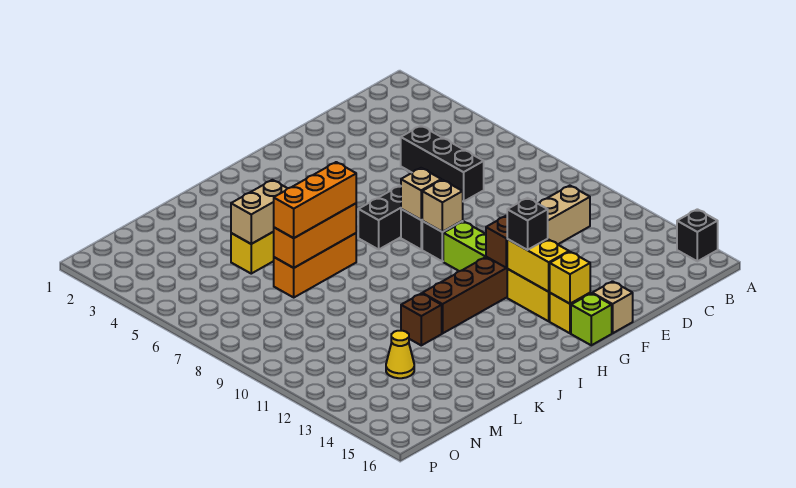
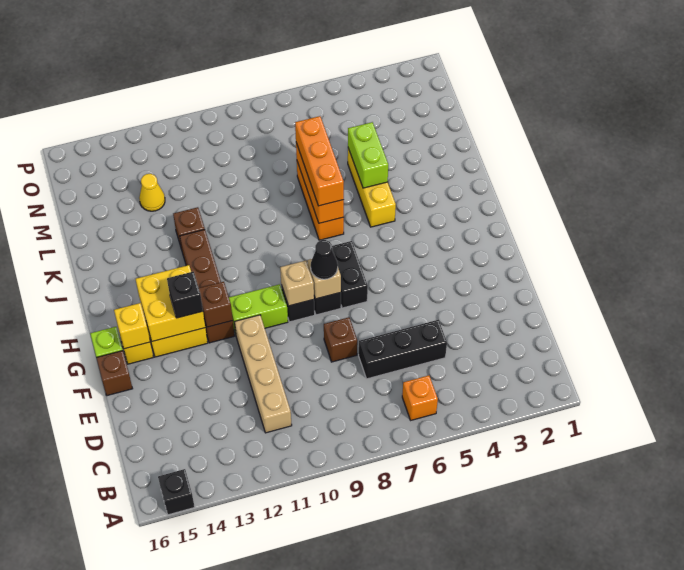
none -> orange brick B6 level 1
none -> brown brick E8 level 1
tan brick F16 level 1 -> brown brick F16 level 1
none -> black cone G8 level 3
yellow brick G13:G14 level 2 -> yellow brick G13:H14 level 2
tan brick K5:L5 level 2 -> lime brick K5:L5 level 2

